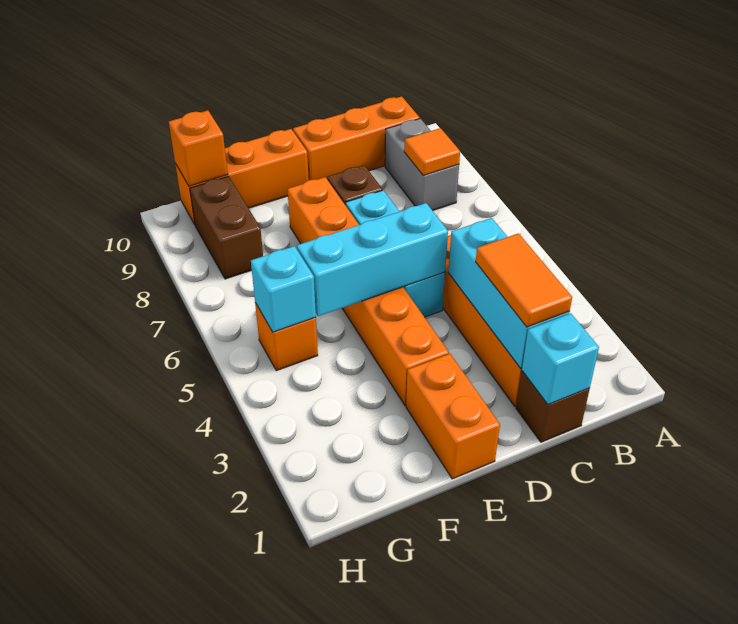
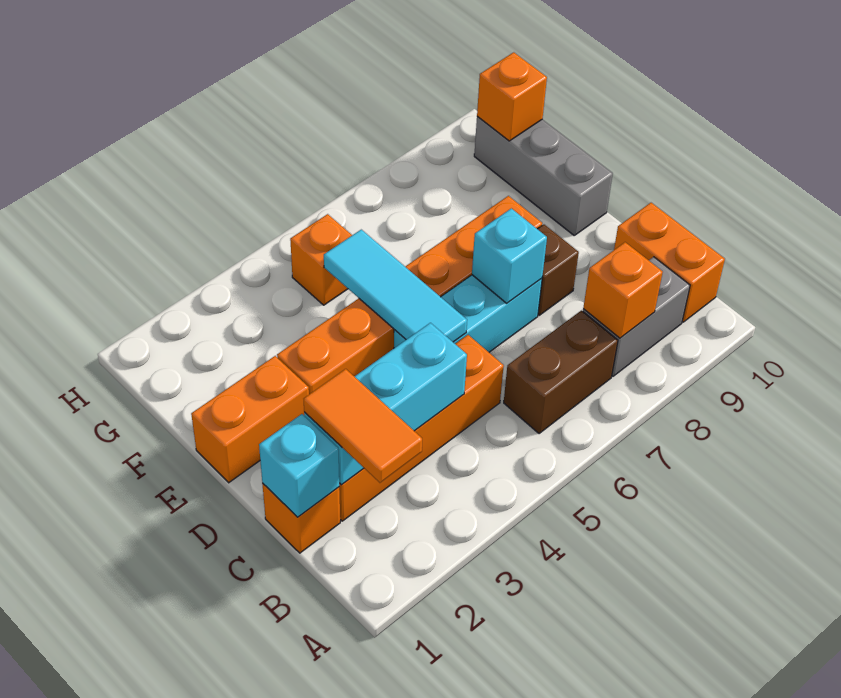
orange tile B8 level 2 -> orange brick B8 level 2
orange brick B10:D10 level 1 -> orange brick B10:C10 level 1
brown brick C1 level 1 -> orange brick C1 level 1
orange tile C2:C3 level 3 -> orange tile B2:C2 level 3
cyan brick D5:F5 level 2 -> cyan tile D5:F5 level 2
orange brick E10:G10 level 1 -> grey brick E10:G10 level 1
cyan brick G5 level 2 -> cyan brick D7 level 2
brown brick G8:G9 level 1 -> brown brick B6:B7 level 1

